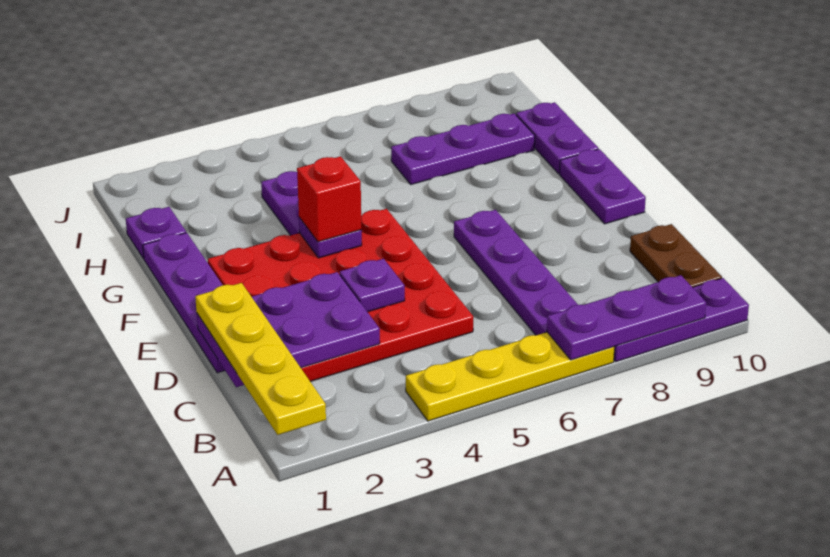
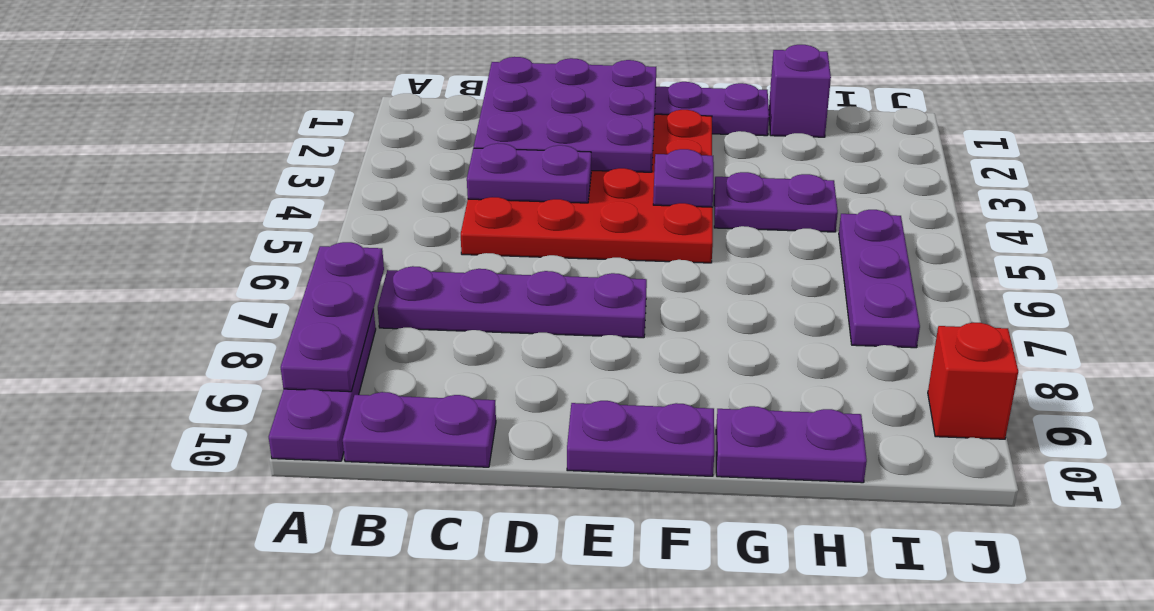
yellow plate A1:D1 level 3 -> none
yellow plate A4:A7 level 1 -> none
brown plate B10:C10 level 1 -> purple plate B10:C10 level 1
purple plate C1:D3 level 2 -> purple plate C1:E3 level 2
purple plate D4 level 2 -> purple plate C4:D4 level 2
red brick F4 level 3 -> red brick J9 level 1
purple plate H1 level 1 -> purple brick H1 level 1
purple plate H7:H9 level 1 -> purple plate I5:I7 level 1

